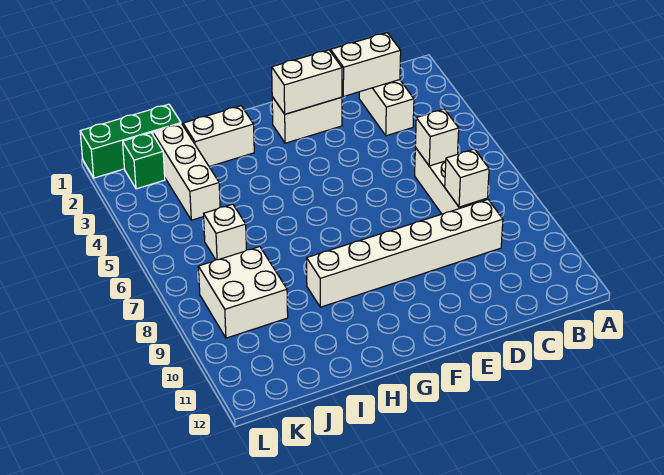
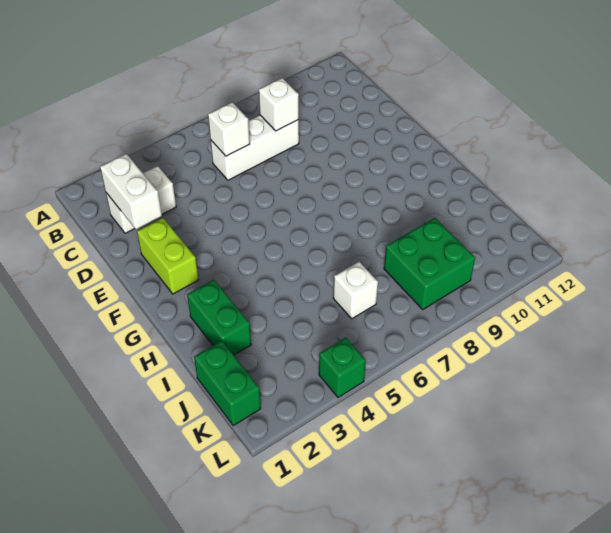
white brick C9:H9 level 1 -> none
white brick E2:F2 level 1 -> lime brick E2:F2 level 1
white brick E2:F2 level 2 -> none
white brick H2:I2 level 1 -> green brick H2:I2 level 1
green brick J1:L1 level 1 -> green brick J1:K1 level 1
white brick J2:J4 level 1 -> none
white brick J8:K9 level 1 -> green brick J8:K9 level 1
green brick K2 level 1 -> green brick L4 level 1

